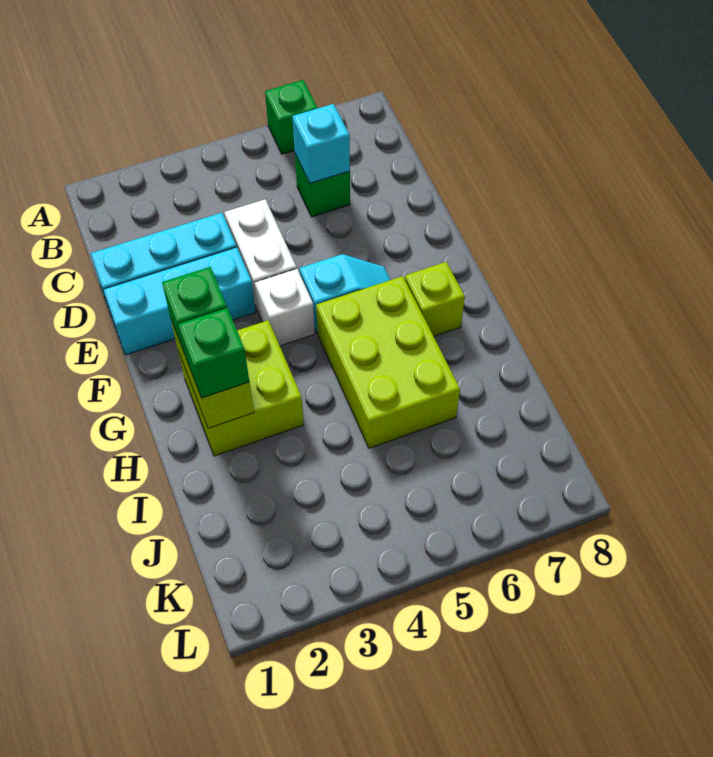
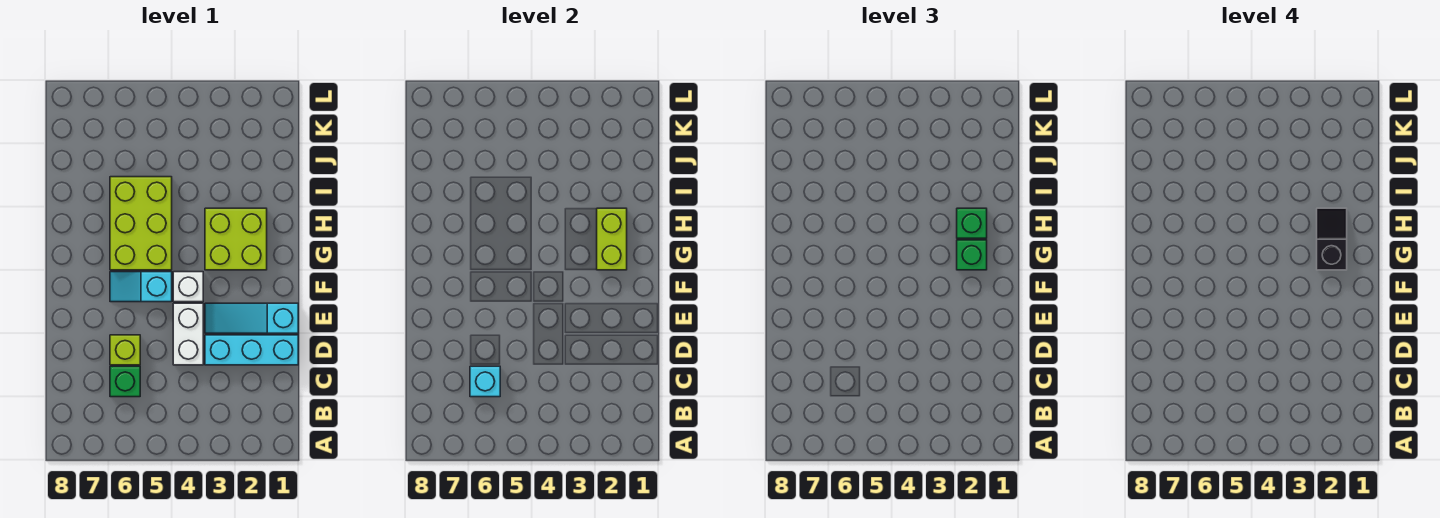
green brick A6 level 1 -> none
cyan brick E1:E3 level 1 -> cyan slope E1:E3 level 1 top 1
none -> black slope G2:H2 level 4 top G
lime brick G7 level 1 -> lime brick D6 level 1

